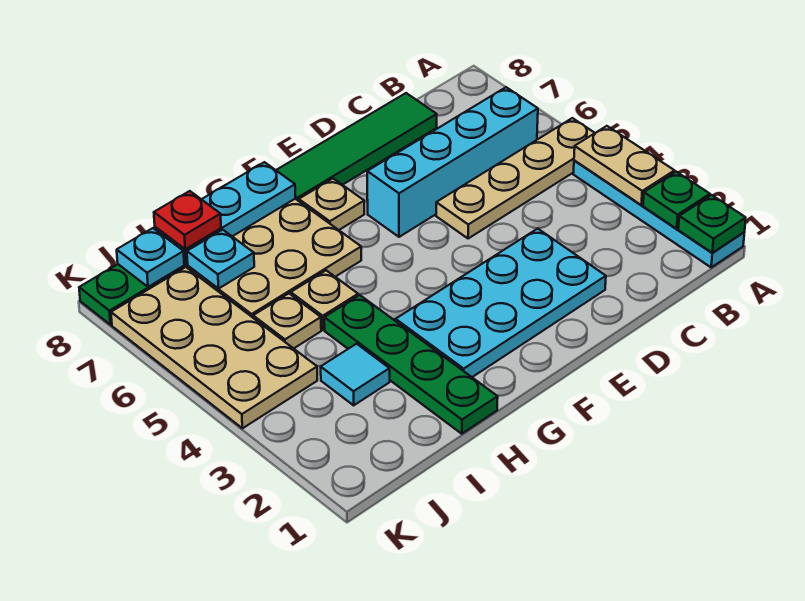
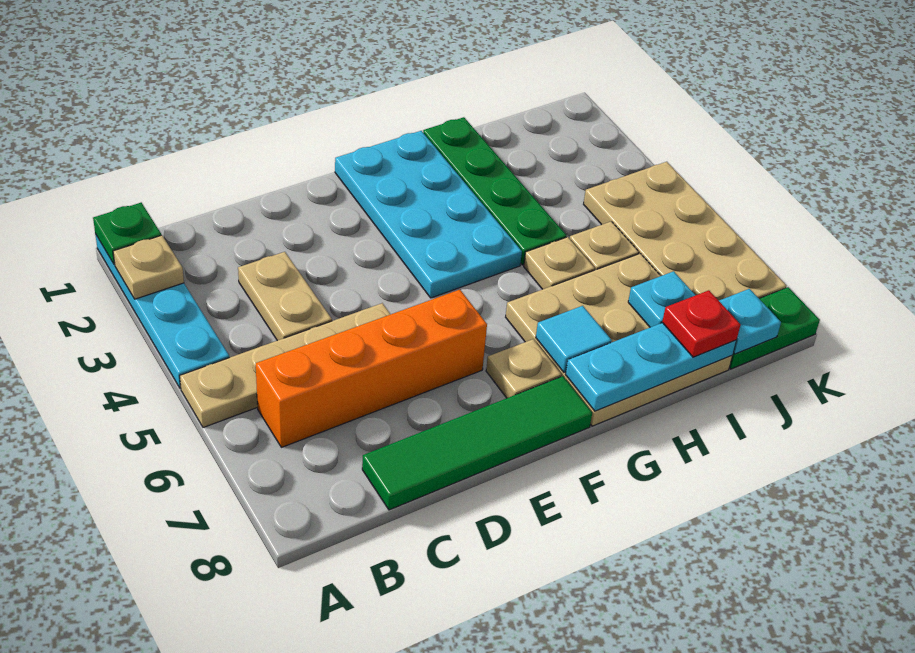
green plate A2 level 2 -> tan plate A2 level 2
tan plate A3:A4 level 2 -> tan plate C3:C4 level 1
cyan brick B6:E6 level 1 -> orange brick B6:E6 level 1
cyan plate D2:G3 level 1 -> cyan plate F1:G4 level 1
cyan tile I3 level 1 -> cyan tile G7 level 2

